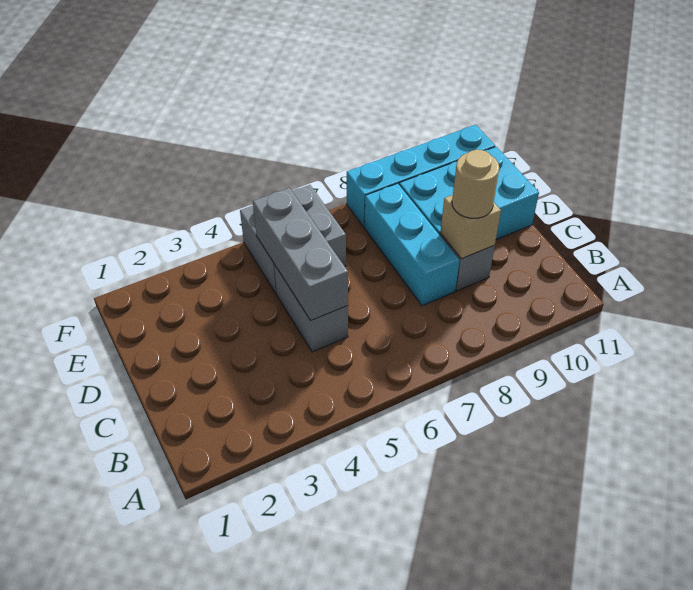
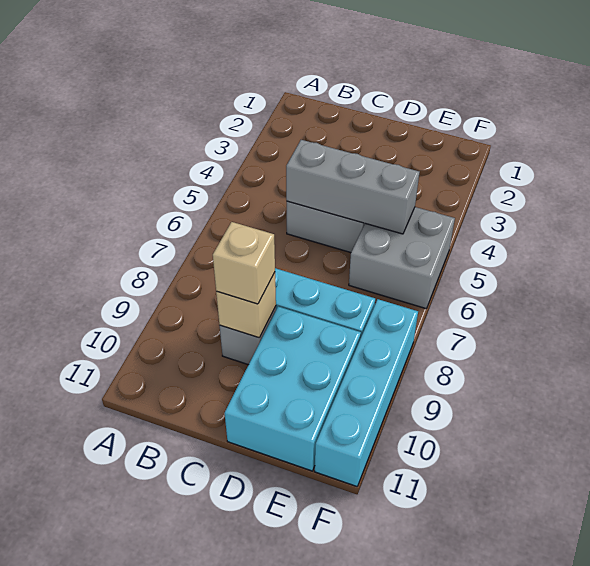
tan round brick C9 level 3 -> tan brick C9 level 3

